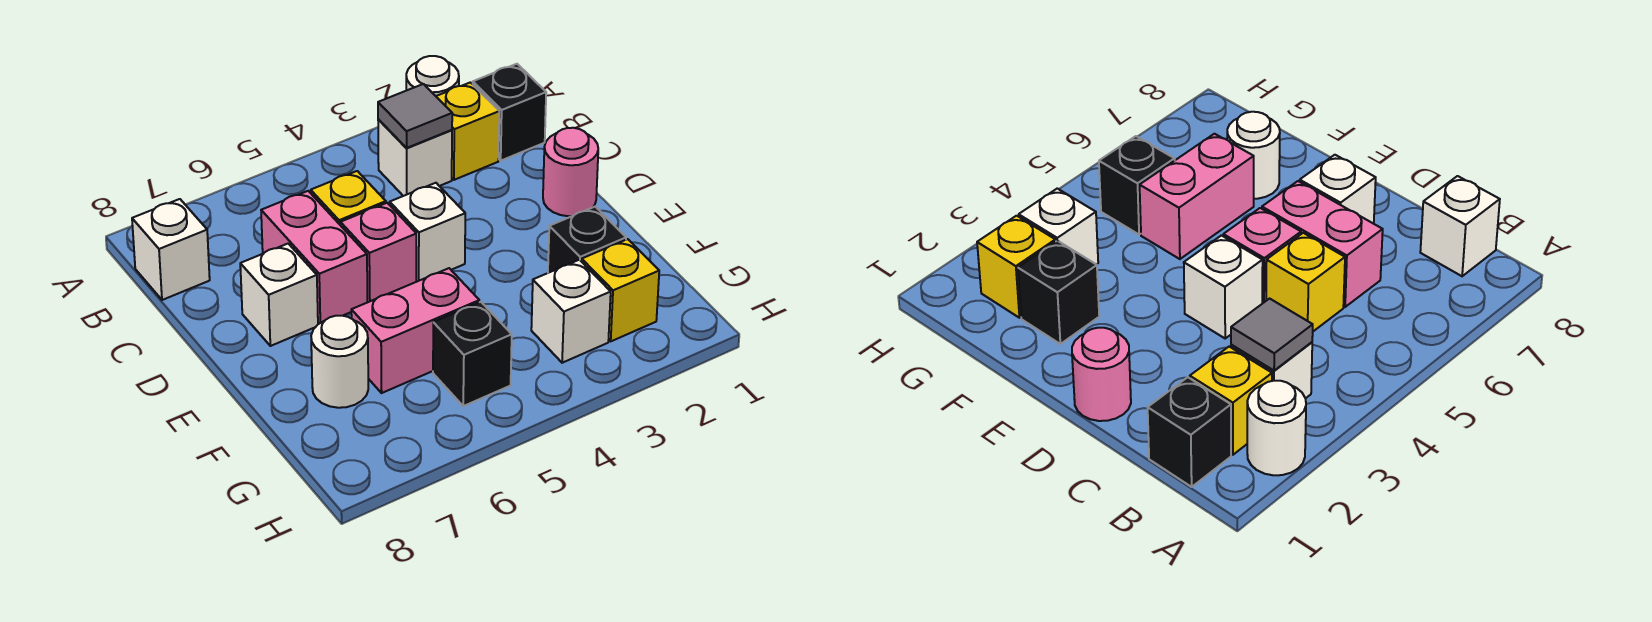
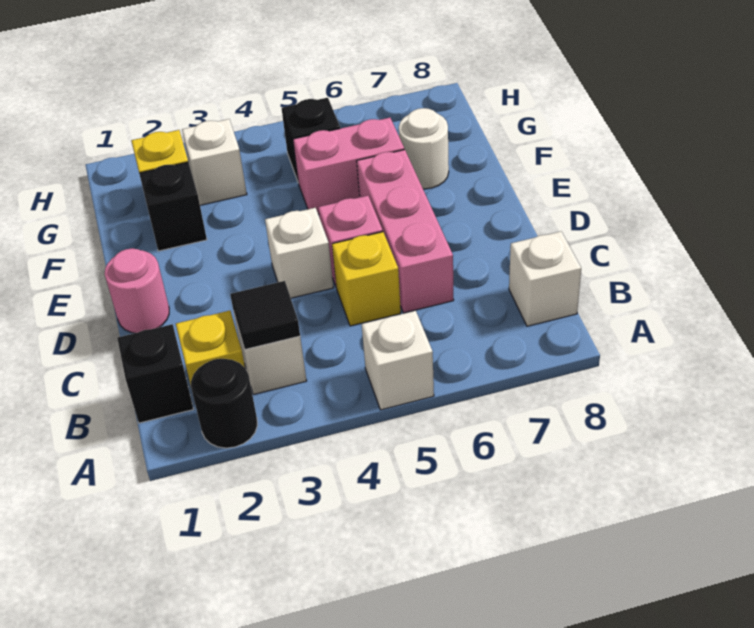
white round brick A2 level 1 -> black round brick A2 level 1
grey tile B3 level 2 -> black tile B3 level 2
pink brick C6:D6 level 1 -> pink brick C6:E6 level 1
white brick D7 level 1 -> white brick A5 level 1

